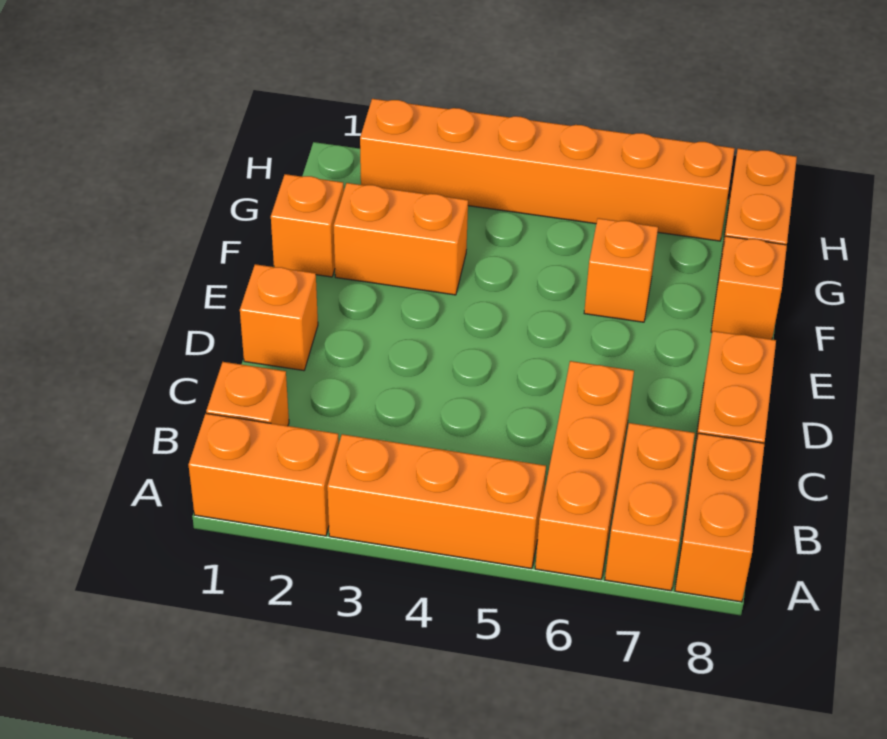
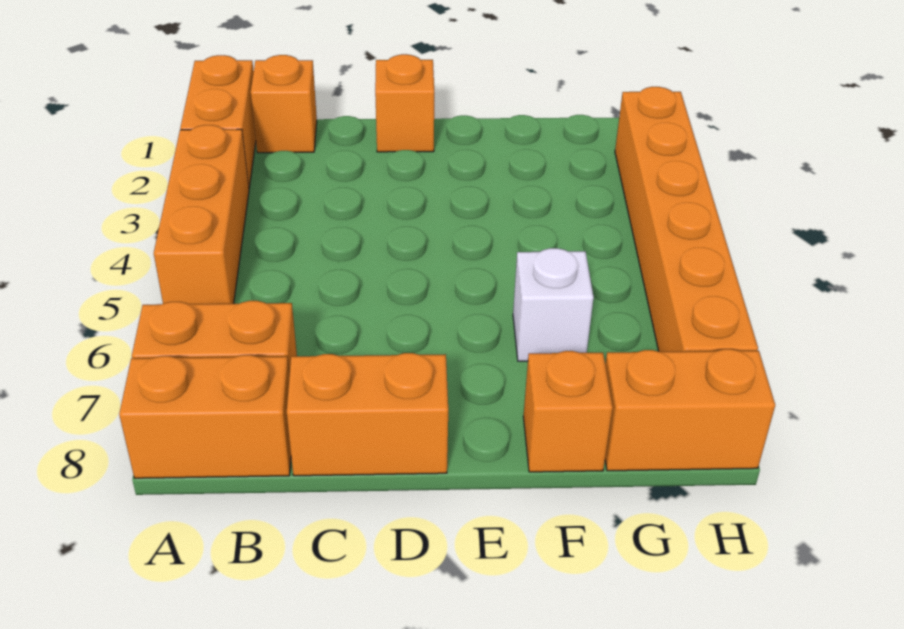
orange brick A6:C6 level 1 -> none
orange brick F1 level 1 -> none
orange brick F2:F3 level 1 -> none
orange brick F6 level 1 -> white brick F6 level 1

